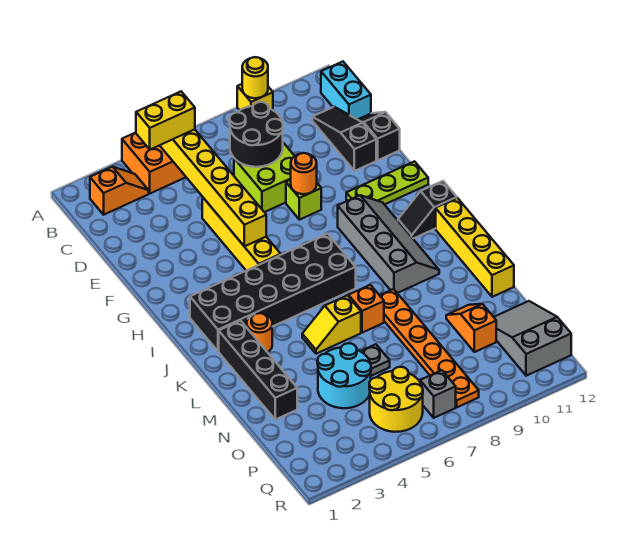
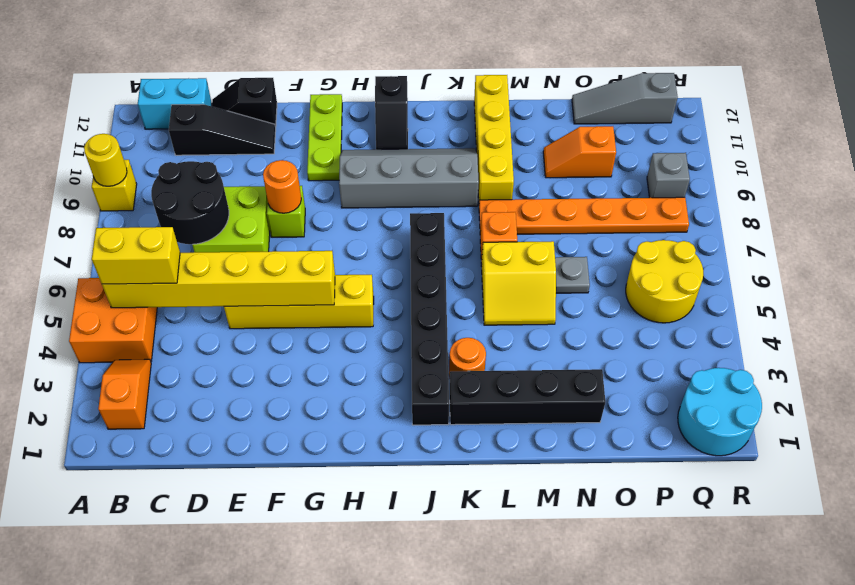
yellow brick B4:B5 level 3 -> yellow brick B5:C5 level 3
black slope C11:E11 level 1 top E -> black slope C11:E11 level 1 top C
black brick I2:J7 level 1 -> black brick J2:J7 level 1
yellow brick J12:M12 level 1 -> yellow brick L9:L12 level 1
yellow slope L5:L6 level 1 top 6 -> yellow slope L5:M6 level 1 top 6
cyan round brick N4:O5 level 1 -> cyan round brick Q1:R2 level 1
grey slope O11:Q12 level 1 top Q -> grey slope O12:Q12 level 1 top Q
grey brick Q7 level 1 -> grey brick Q9 level 1

